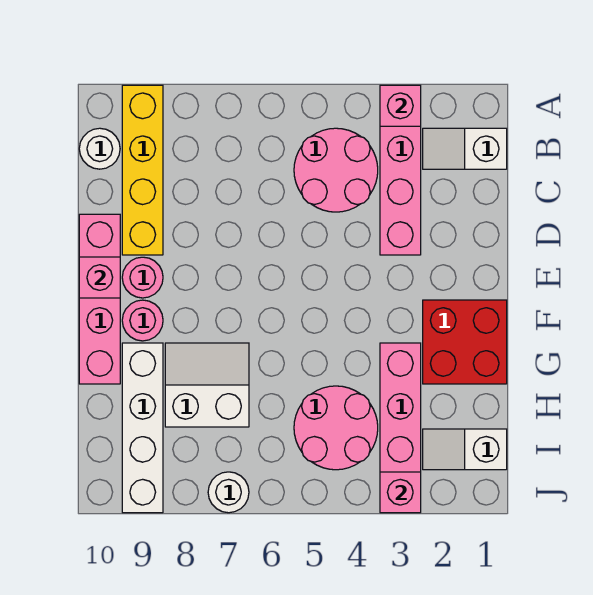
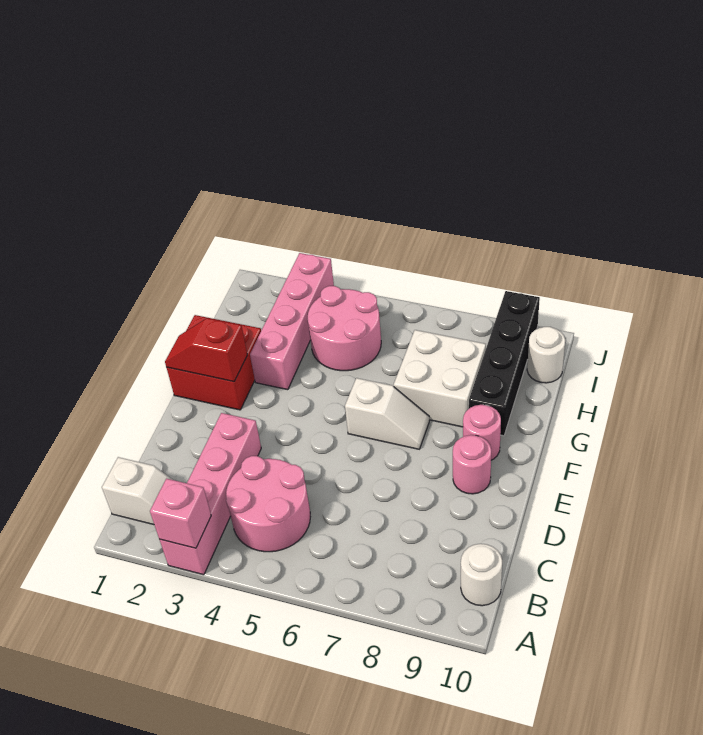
yellow brick A9:D9 level 1 -> none
pink brick D10:G10 level 1 -> none
pink brick E10 level 2 -> none
none -> red slope F1:F2 level 2 top 2
white slope G7:H8 level 1 top H -> white brick G7:H8 level 1
white brick G9:J9 level 1 -> black brick G9:J9 level 1
white slope I1:I2 level 1 top 1 -> white slope F6:F7 level 1 top 6
pink brick J3 level 2 -> none
white round brick J7 level 1 -> white round brick I10 level 1

